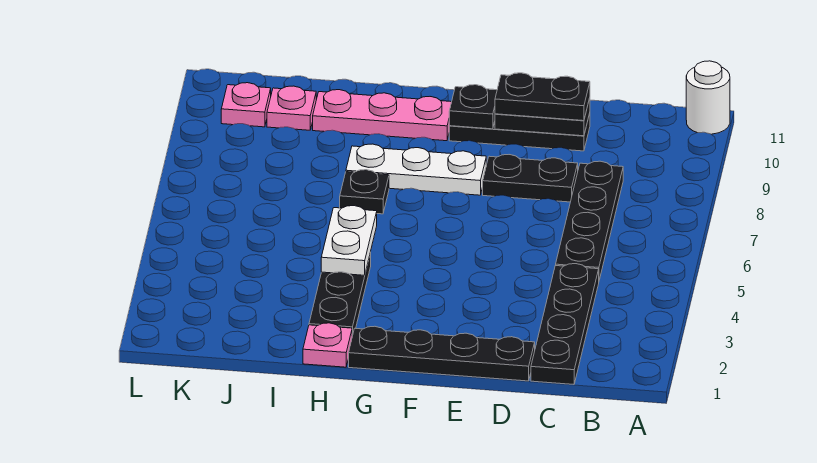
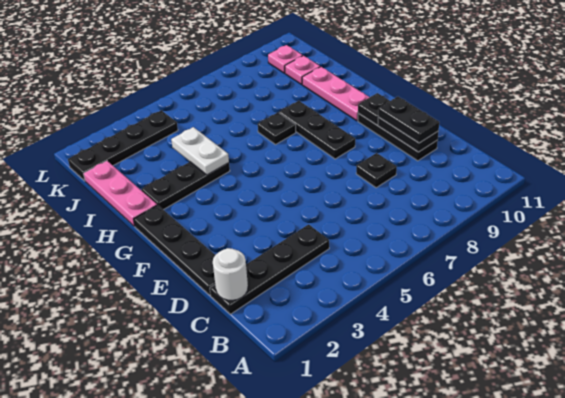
white round brick A11 level 1 -> white round brick C1 level 2
black plate C5:C8 level 1 -> black plate K1:K4 level 1
black plate D8:E8 level 1 -> black plate D8 level 1
white plate F8:H8 level 1 -> black plate F8:H8 level 1
pink plate H1 level 1 -> pink plate H1:J1 level 1
white plate H4:H5 level 2 -> white plate H4:I4 level 2

